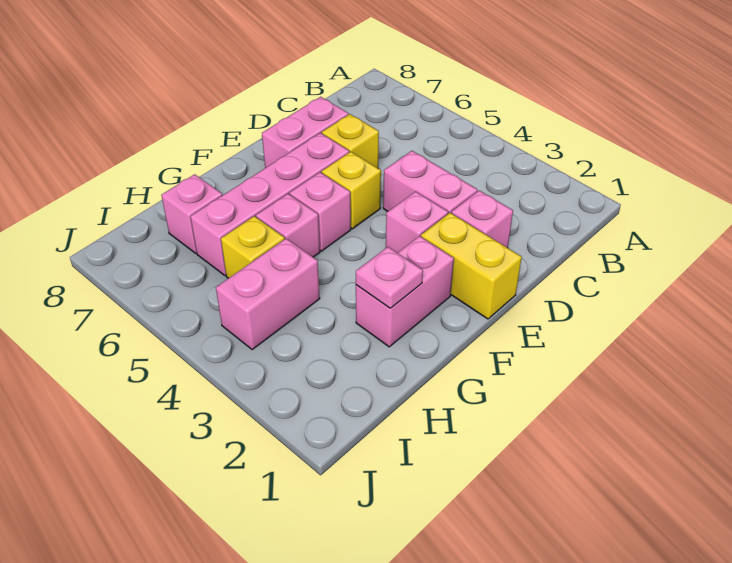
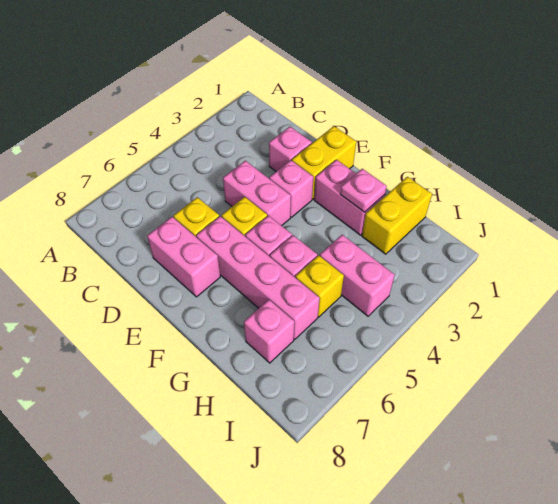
pink brick D3:D4 level 1 -> pink brick D4:E4 level 1
none -> yellow brick H1:H2 level 1

